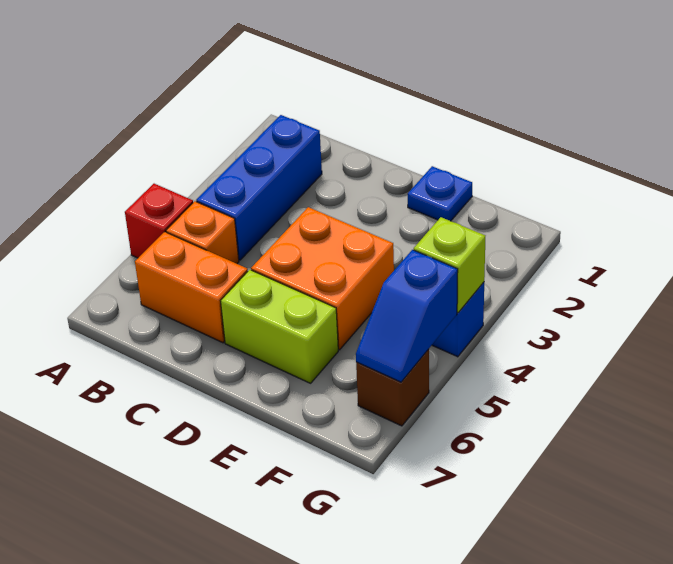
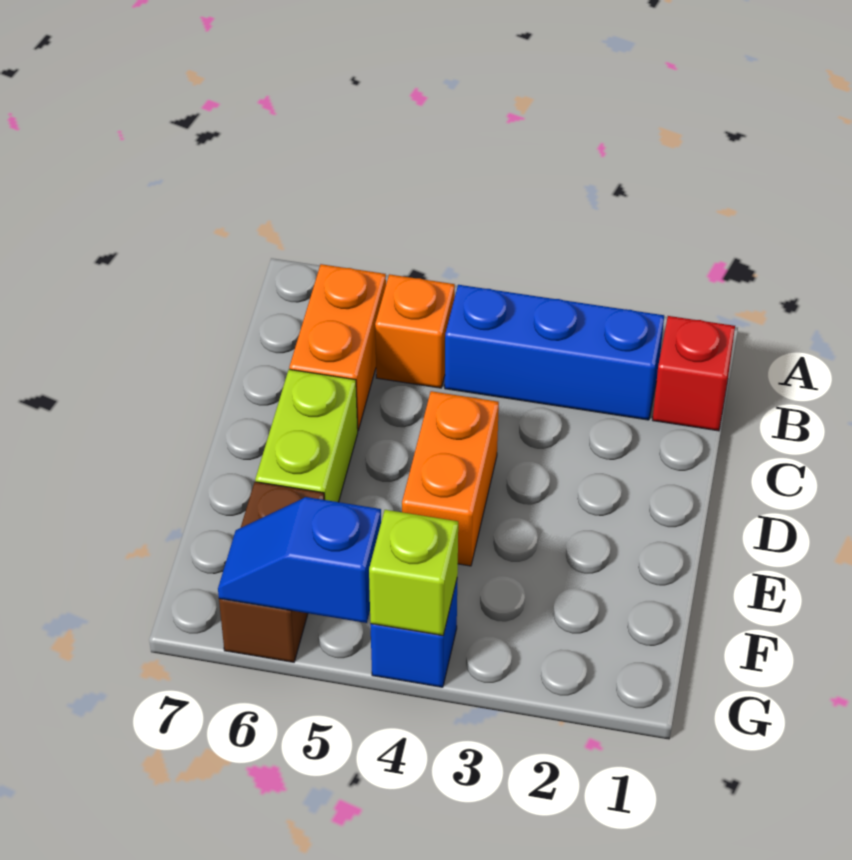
red brick A5 level 1 -> red brick B1 level 1
orange brick D4:E5 level 1 -> orange brick D4:E4 level 1
blue plate E1 level 1 -> none
brown brick G6 level 1 -> brown brick F6:G6 level 1

